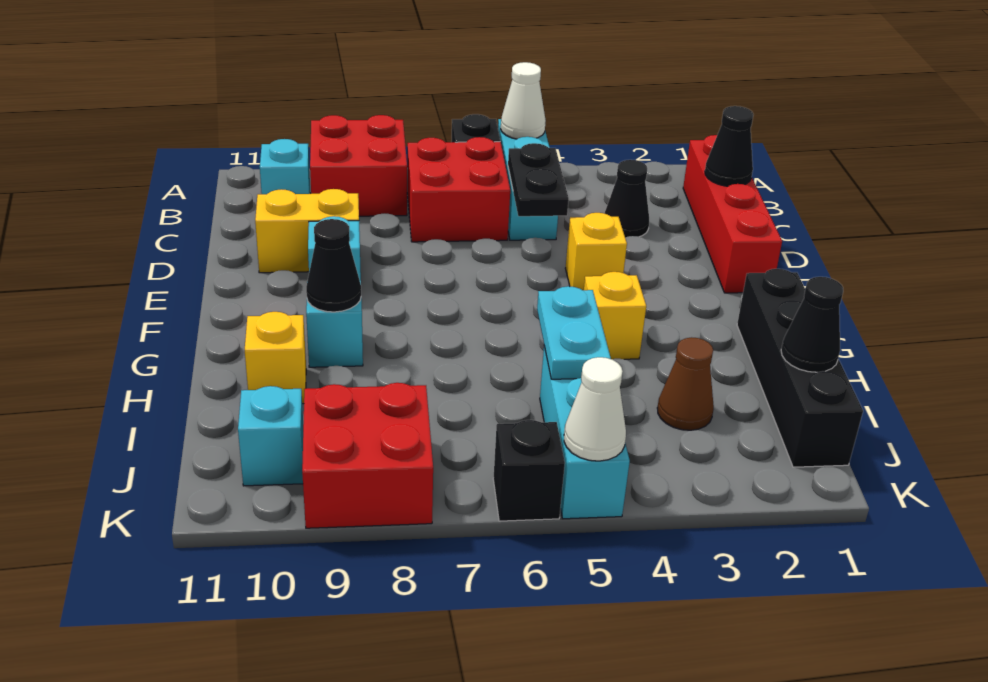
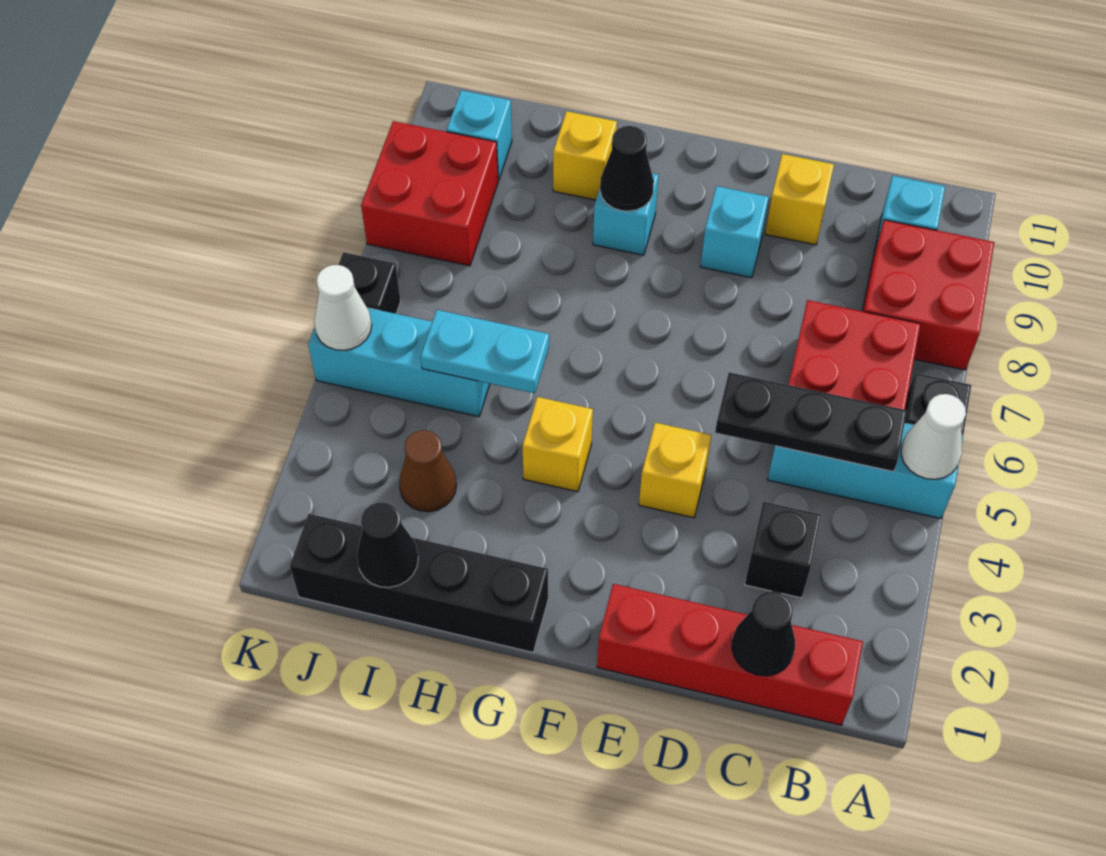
black cone C3 level 1 -> black brick C3 level 1
black plate C5:D5 level 2 -> black plate B5:D5 level 2
yellow brick D9:D10 level 1 -> yellow brick D10 level 1

